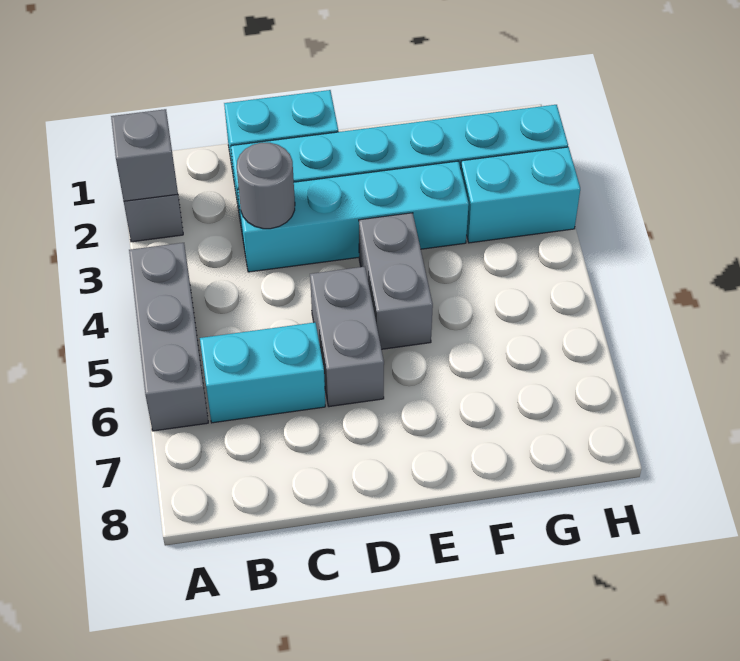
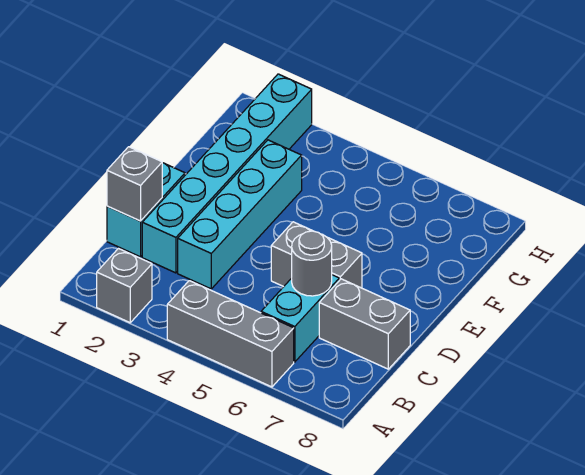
grey brick A2 level 2 -> grey brick C1 level 2
grey round brick C3 level 2 -> grey round brick C6 level 2
grey brick E4:E5 level 1 -> grey brick C7:C8 level 1
cyan brick G3:H3 level 1 -> none

